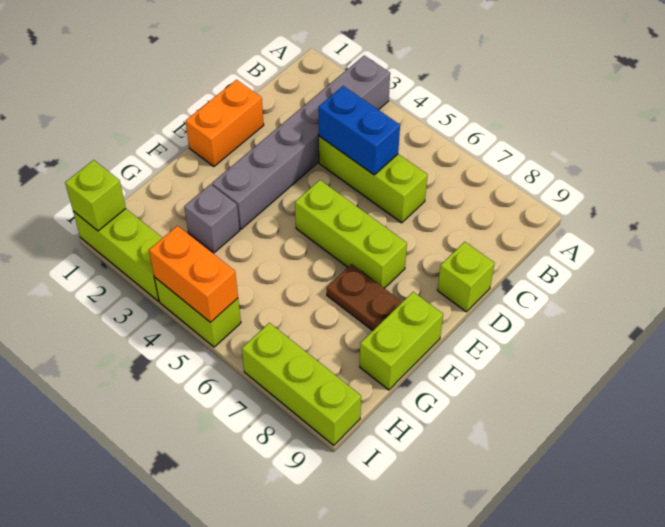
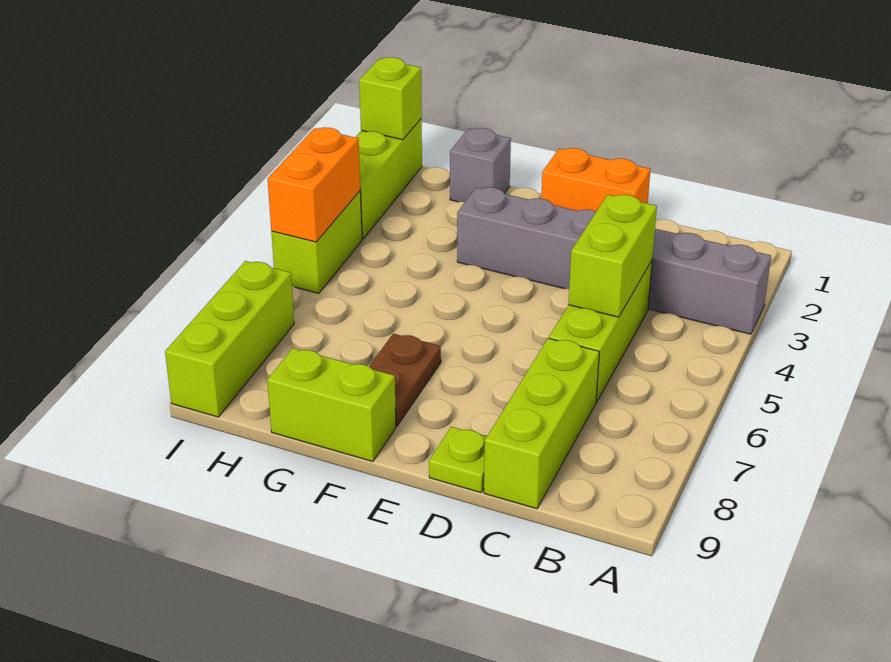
blue brick C4:C5 level 2 -> lime brick C4:C5 level 2
lime brick D9 level 1 -> lime plate D9 level 1
lime brick E5:E7 level 1 -> lime brick C7:C9 level 1
grey brick G3 level 1 -> grey brick G1 level 1

